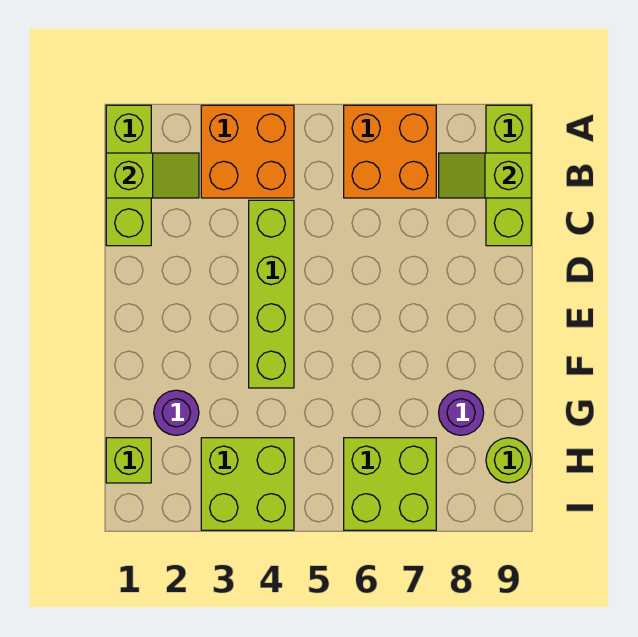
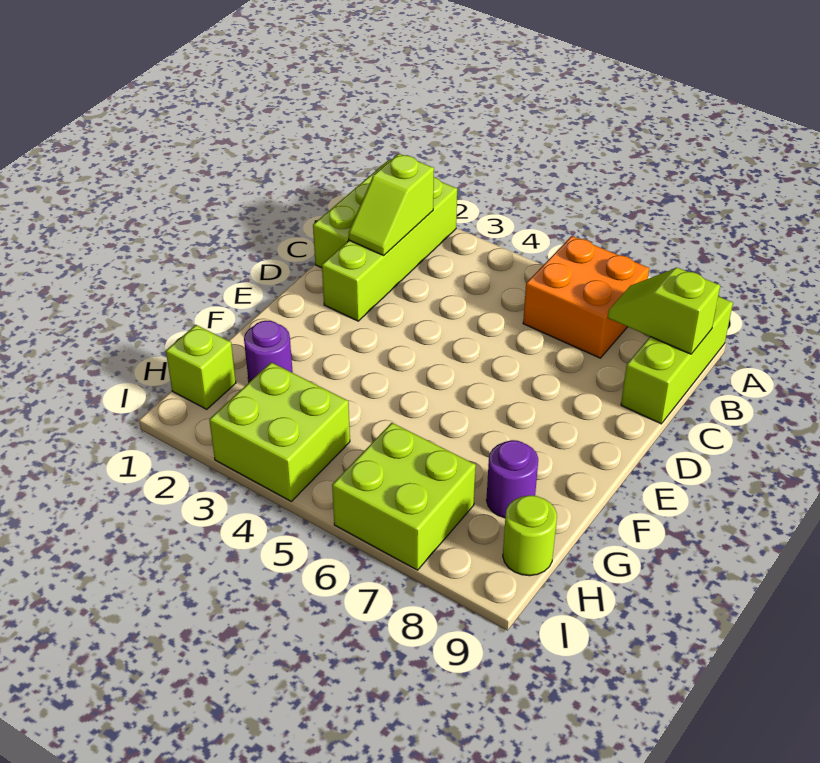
orange brick A3:B4 level 1 -> none
lime slope B1:B2 level 2 top 1 -> lime slope B2:C2 level 2 top B
lime brick C4:F4 level 1 -> lime brick A2:D2 level 1

